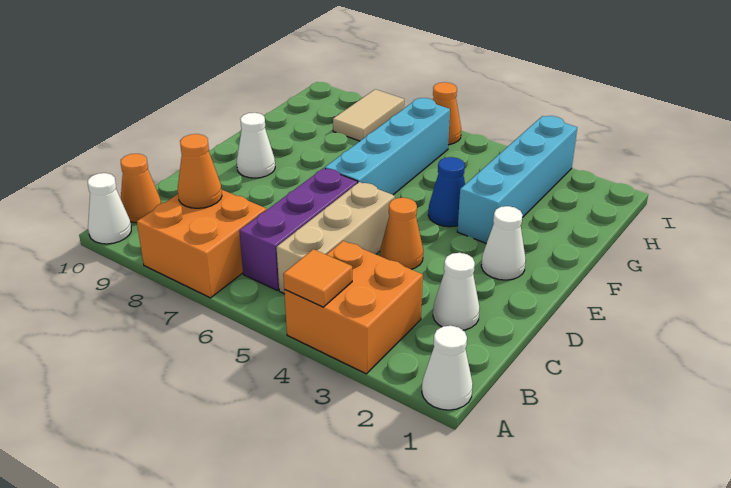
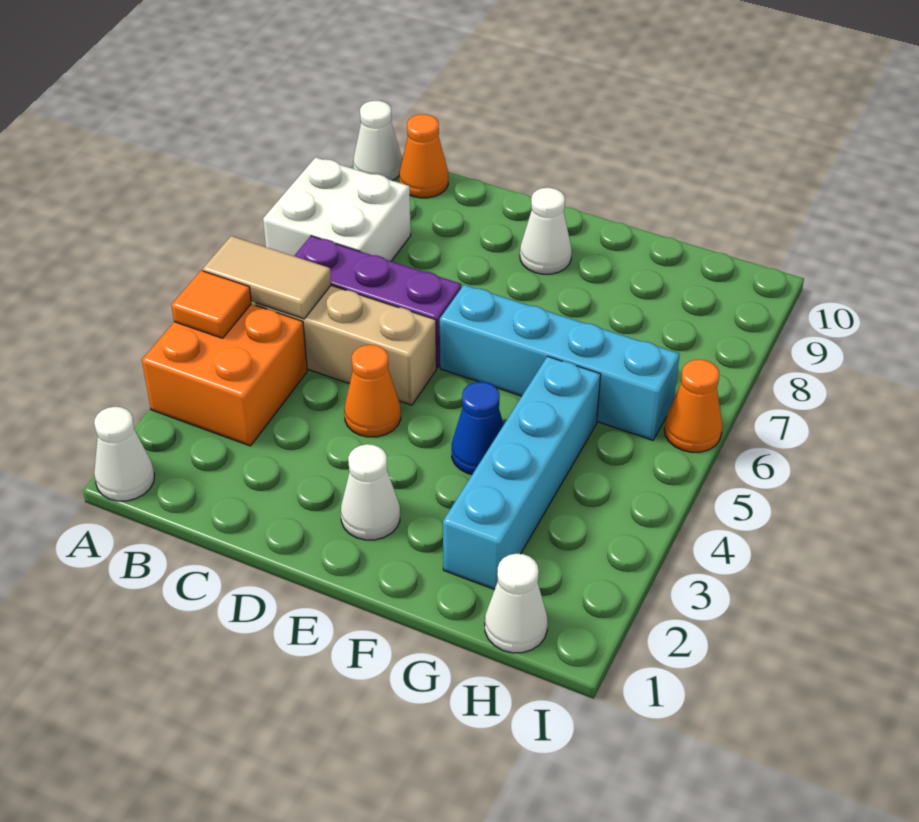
orange brick A7:B8 level 1 -> white brick A7:B8 level 1
orange cone B8 level 2 -> none
white cone C2 level 1 -> white cone H1 level 1
cyan brick F3:I3 level 1 -> cyan brick G2:G5 level 1
tan tile H8:I8 level 1 -> tan tile A5:B5 level 2

